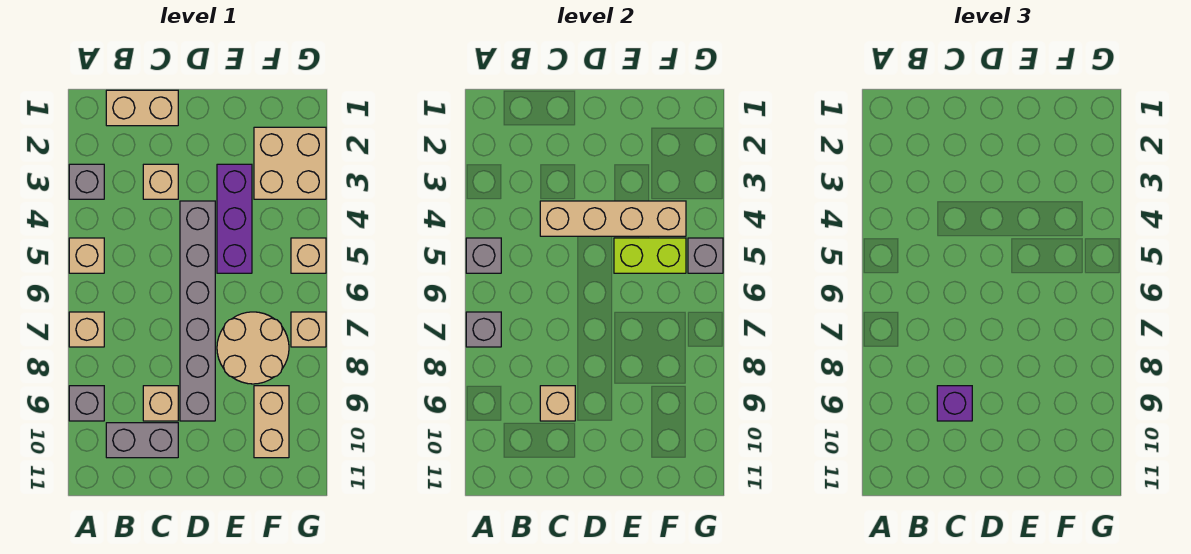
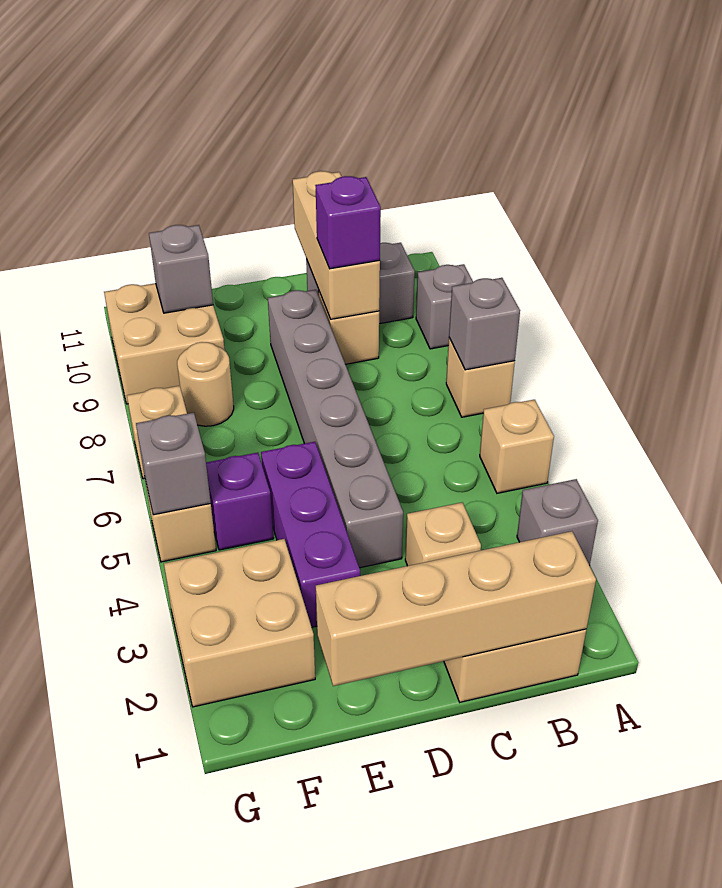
grey brick A5 level 2 -> grey brick F10 level 2
tan brick C4:F4 level 2 -> tan brick B1:E1 level 2
tan brick C9 level 2 -> tan brick C9:C11 level 2
lime brick E5:F5 level 2 -> none
tan round brick E7:F8 level 1 -> tan round brick F8 level 1
none -> purple brick F5 level 1
tan brick F9:F10 level 1 -> tan brick F9:G10 level 1

